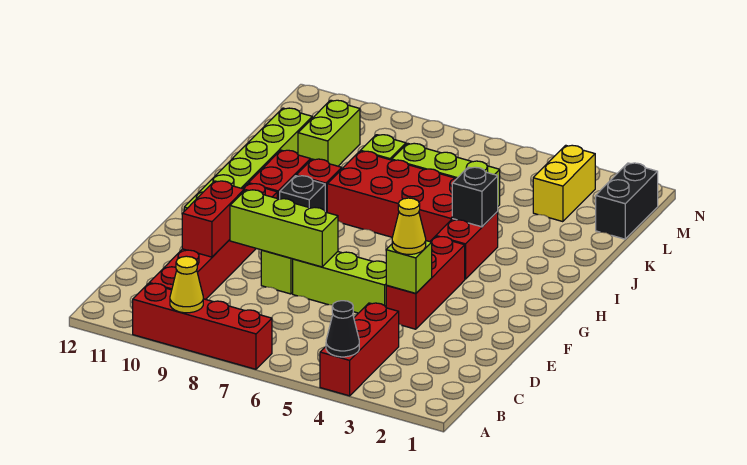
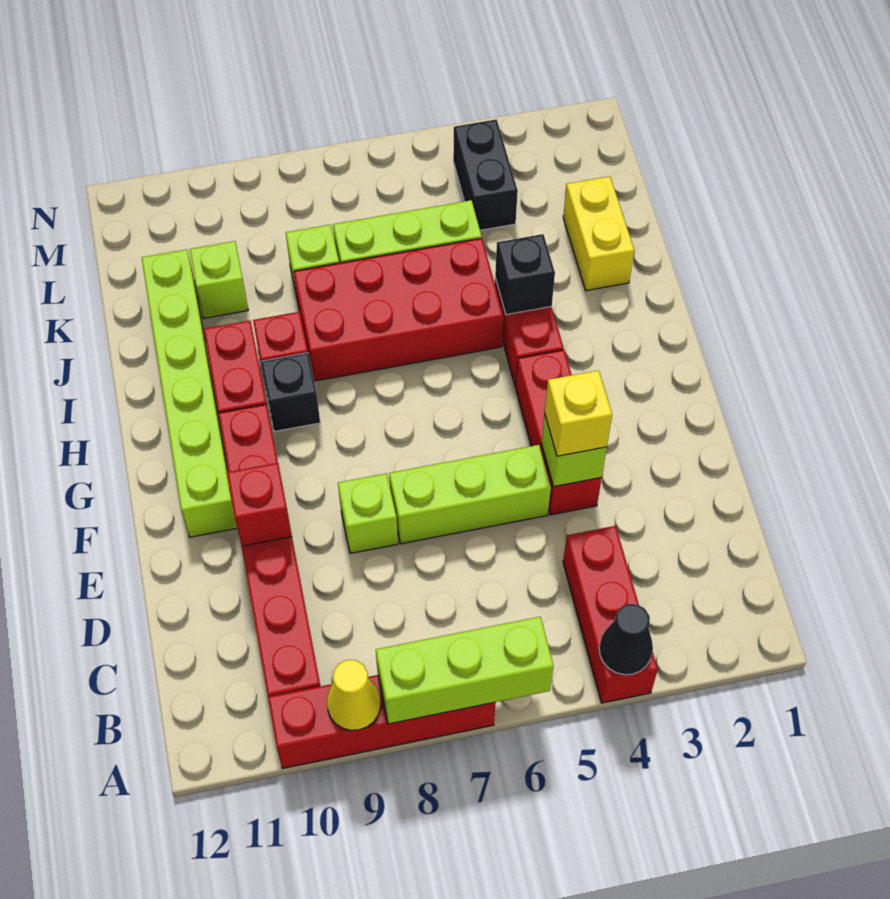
red brick D10:E10 level 2 -> red brick E10 level 2
yellow cone E4 level 3 -> yellow brick E4 level 3
lime brick E7:E9 level 2 -> lime brick A6:A8 level 2
lime brick K10:L10 level 1 -> lime brick K10 level 1
black brick L1:M1 level 1 -> black brick L4:M4 level 1
yellow brick L3:M3 level 1 -> yellow brick J2:K2 level 1

